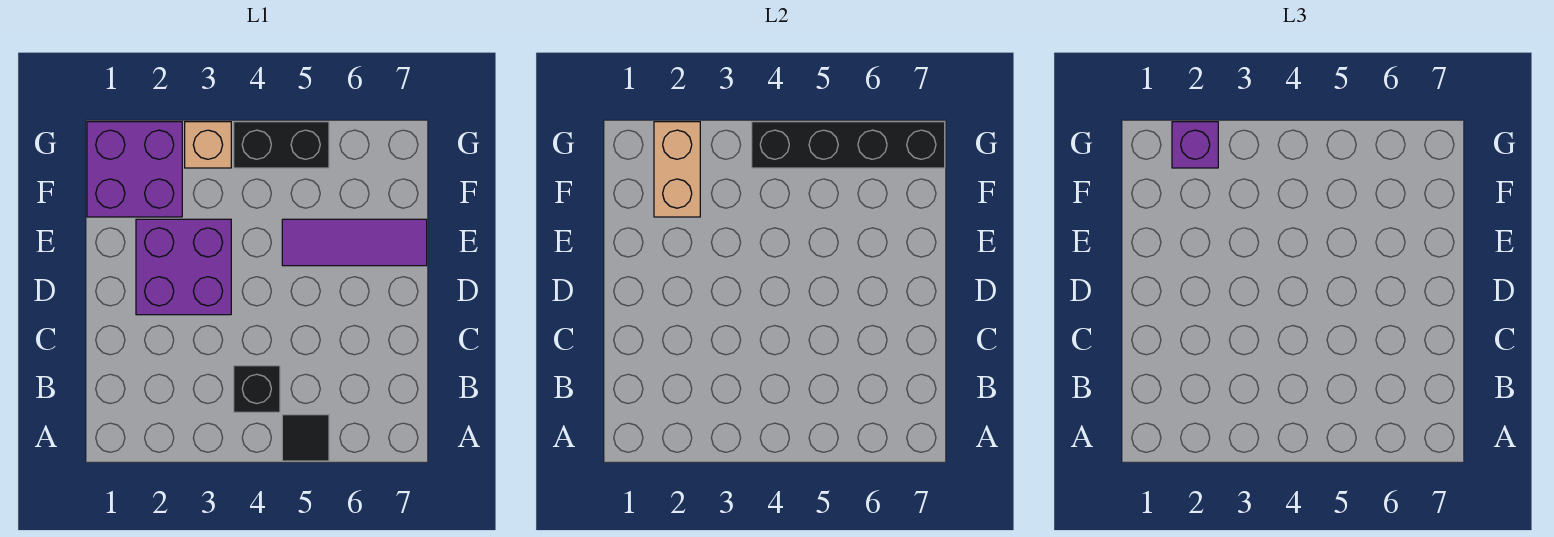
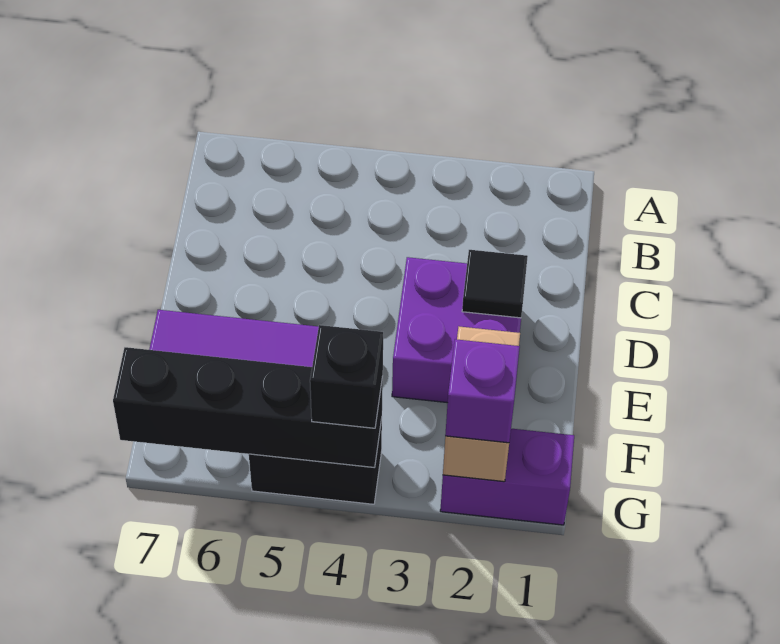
black tile A5 level 1 -> black tile D2 level 2
black brick B4 level 1 -> black brick G4 level 3
purple brick F1:G2 level 1 -> purple brick G1:G2 level 1
tan brick G3 level 1 -> none

